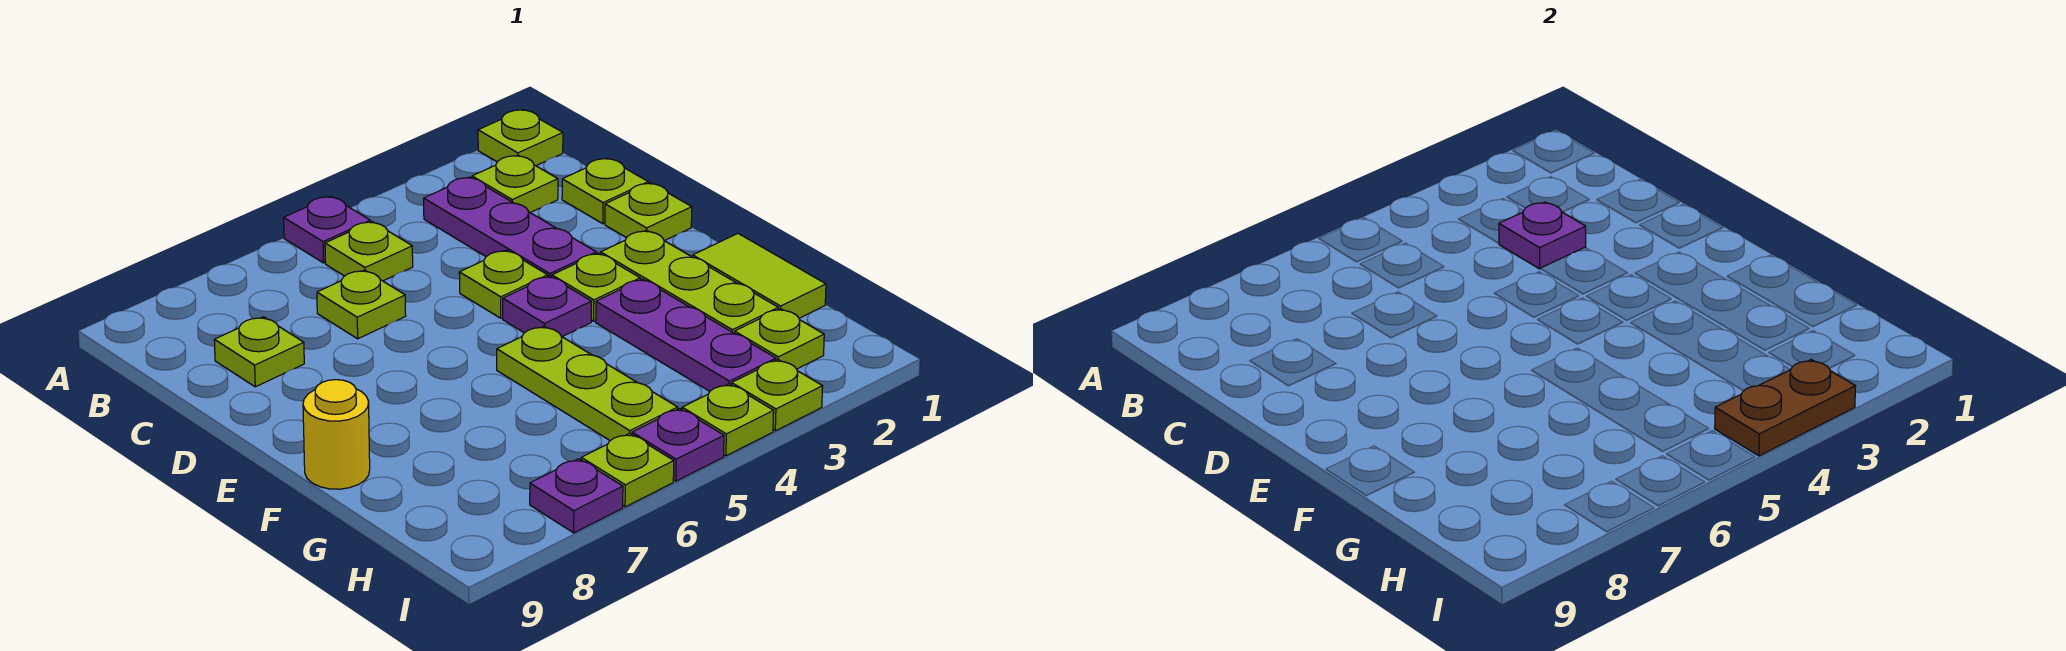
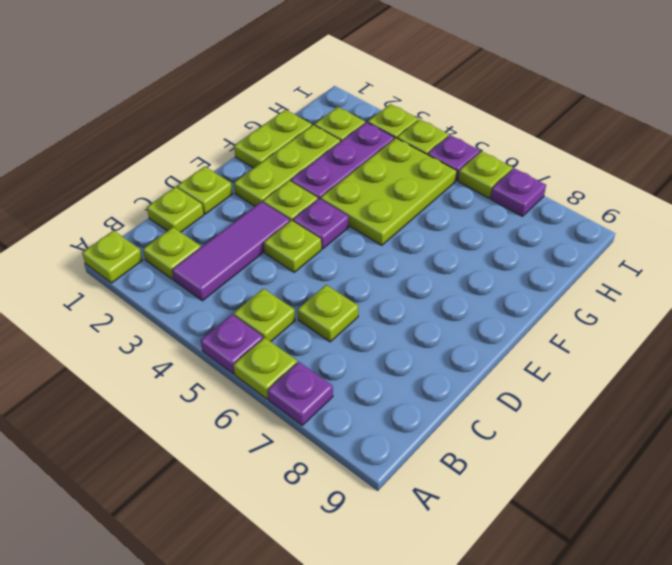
purple plate B3:D3 level 1 -> purple tile B3:D3 level 1
purple plate C3 level 2 -> purple plate A7 level 1
lime plate C8 level 1 -> lime plate A6 level 1
lime tile F1:G1 level 1 -> lime plate F1:G1 level 1
lime plate F5:H5 level 1 -> lime plate F4:H5 level 1
yellow round brick F9 level 1 -> none
brown plate I3:I4 level 2 -> none

